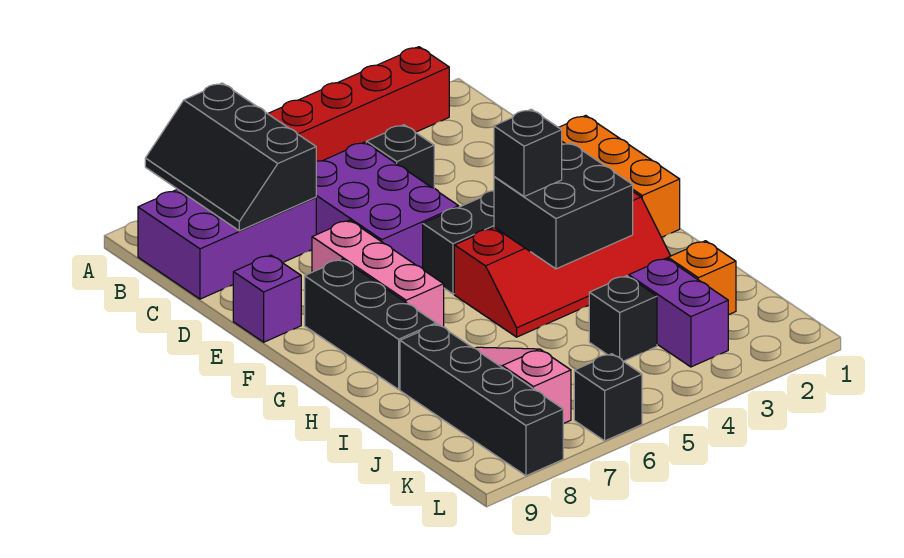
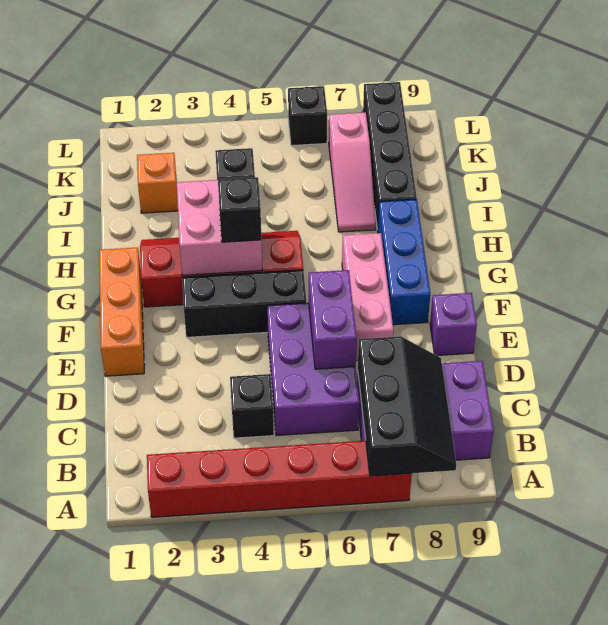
black brick F8:H8 level 1 -> blue brick F8:H8 level 1
black brick G3:H4 level 2 -> pink brick G3:H4 level 2
purple brick J3:K3 level 1 -> purple brick D6:E6 level 2

